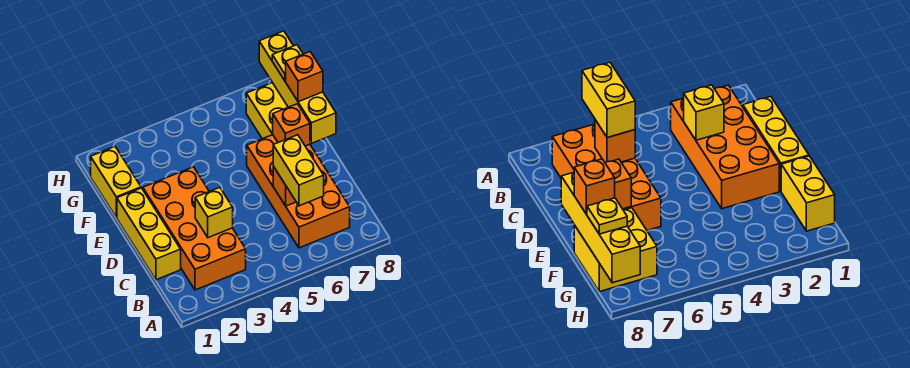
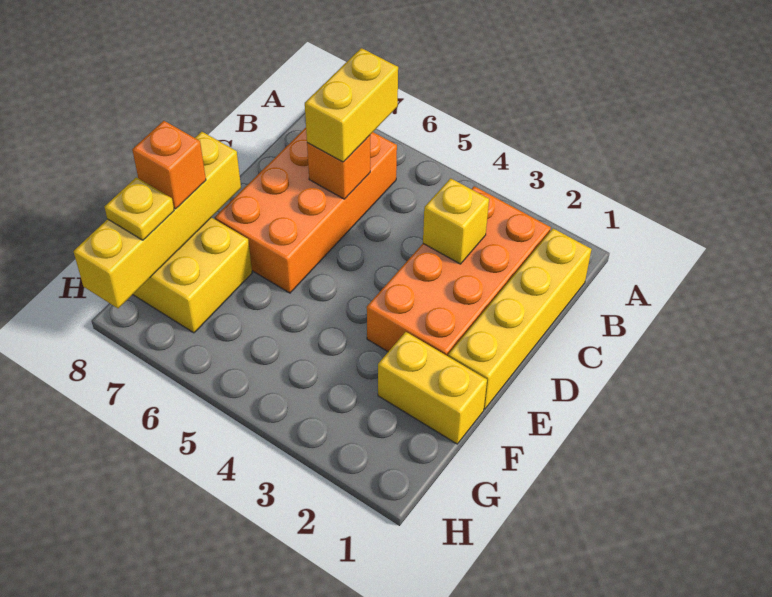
yellow brick C1:E1 level 1 -> yellow brick B1:E1 level 1
orange brick E7 level 2 -> none
yellow brick F1:G1 level 1 -> yellow brick F1:F2 level 1

